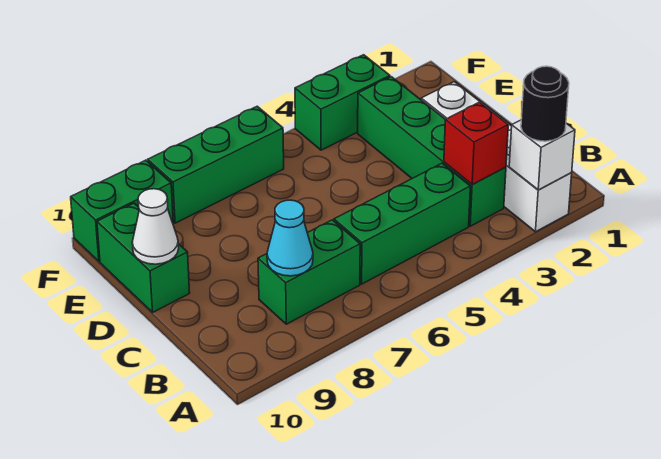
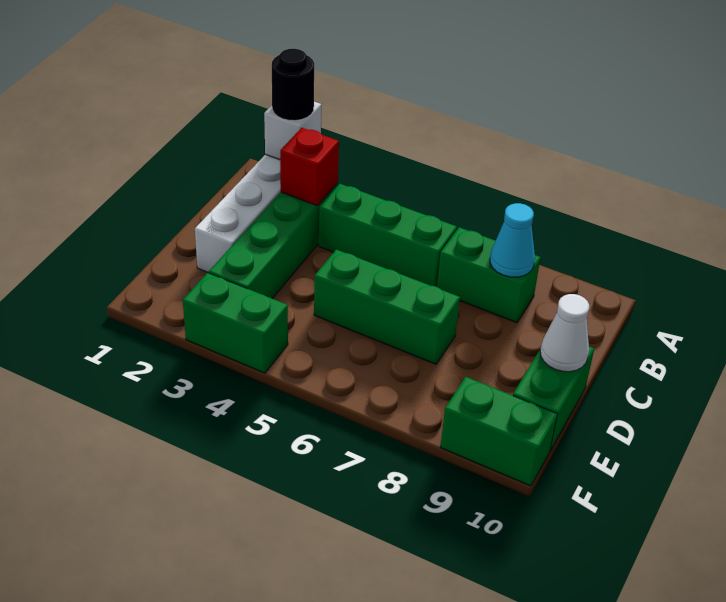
green brick F6:F8 level 1 -> green brick D5:D7 level 1

